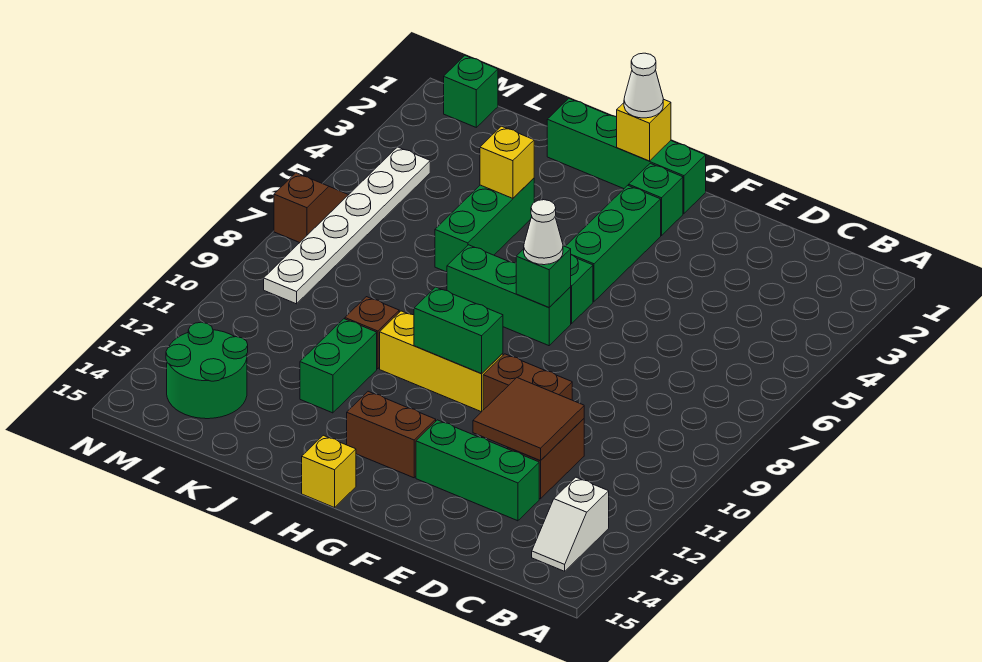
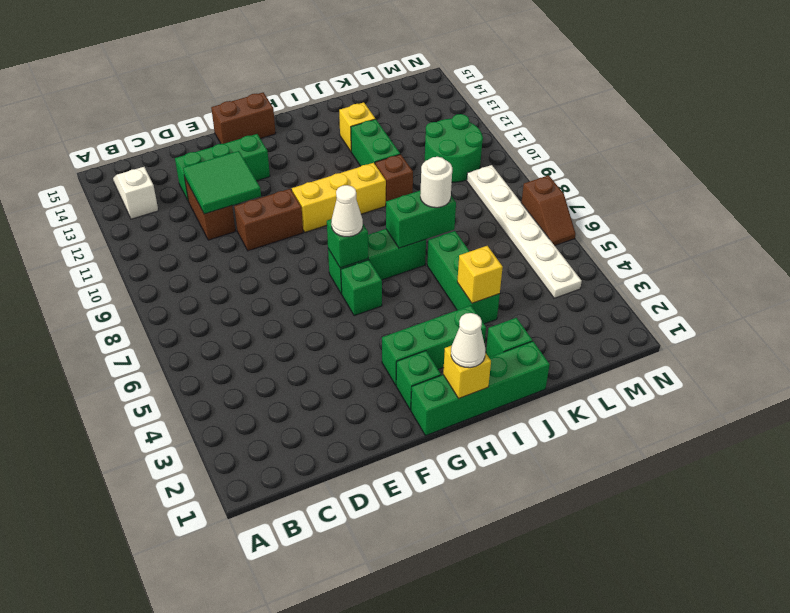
brown tile D11:E12 level 2 -> green tile D11:E12 level 2
green brick G3:G5 level 1 -> green brick G3:I3 level 1
green brick G10:H10 level 2 -> green brick I7:J7 level 2
brown brick G13:H13 level 1 -> brown brick F15:G15 level 1
yellow brick H15 level 1 -> yellow brick J13 level 1
none -> white round brick J7 level 3
green round brick L13:M14 level 1 -> green round brick L10:M11 level 1
green brick M1 level 1 -> green brick J2 level 1

